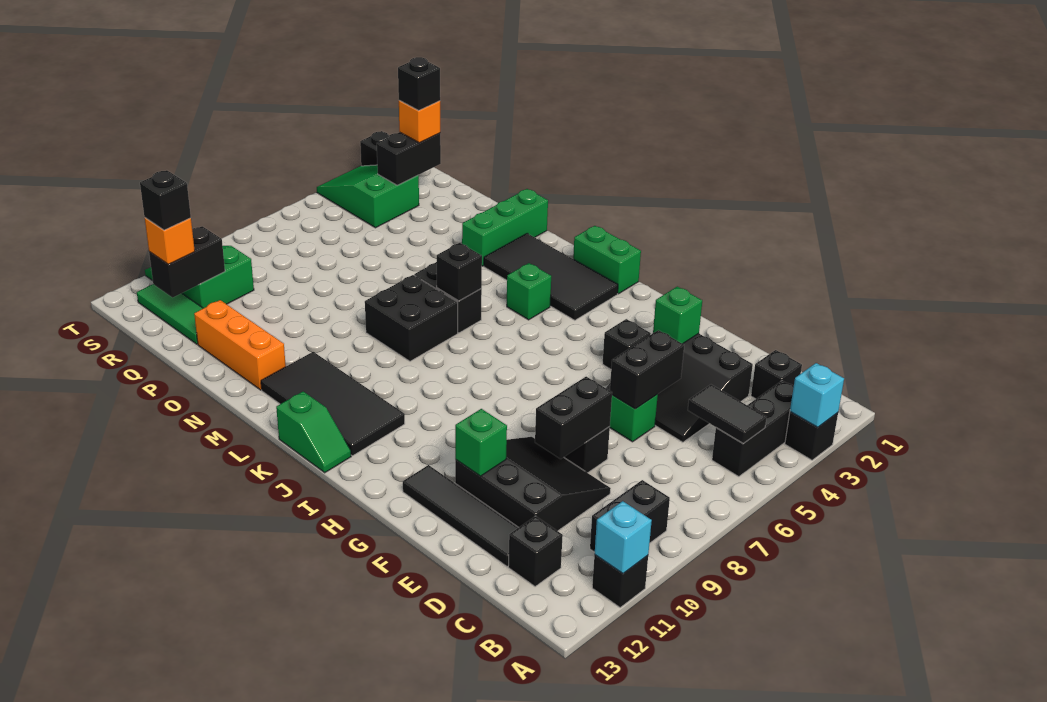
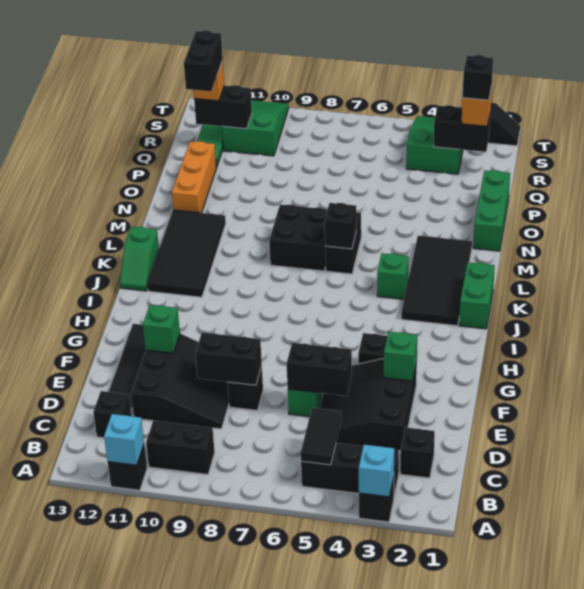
green brick N1:N3 level 1 -> green brick N1:P1 level 1
black brick R12 level 4 -> black brick Q12:R12 level 4

